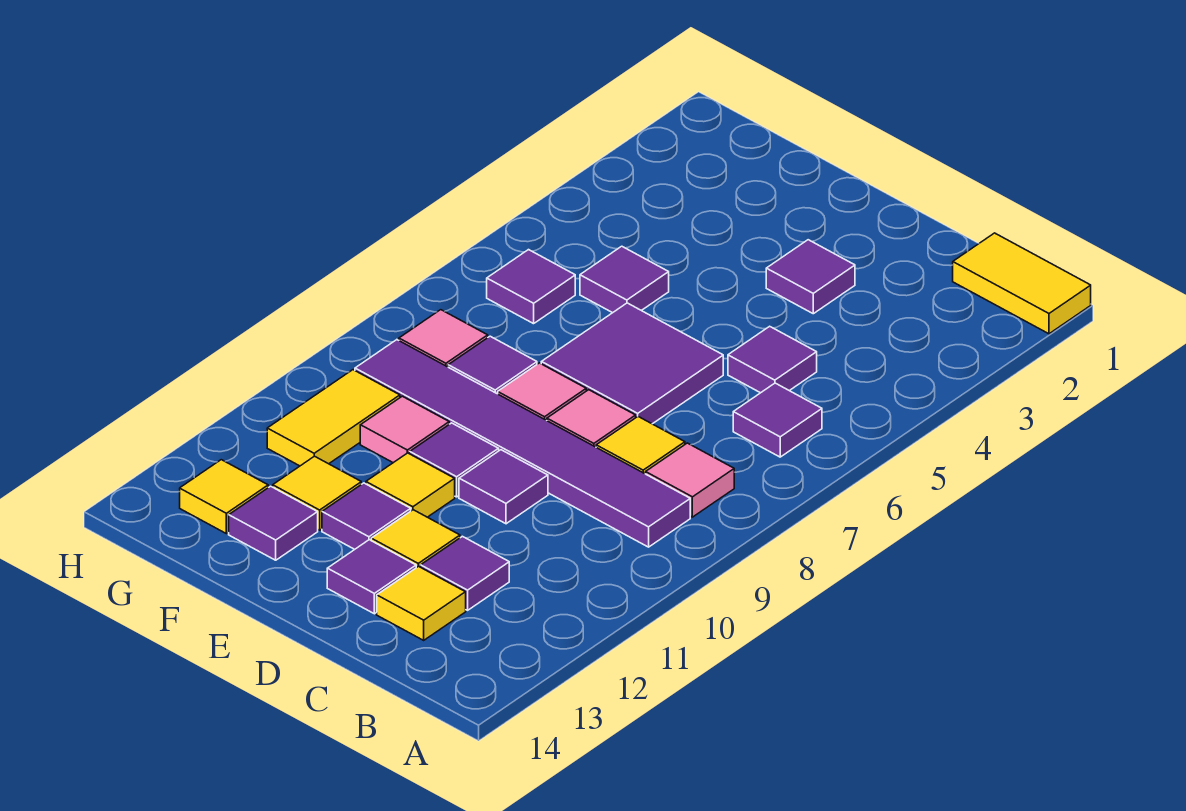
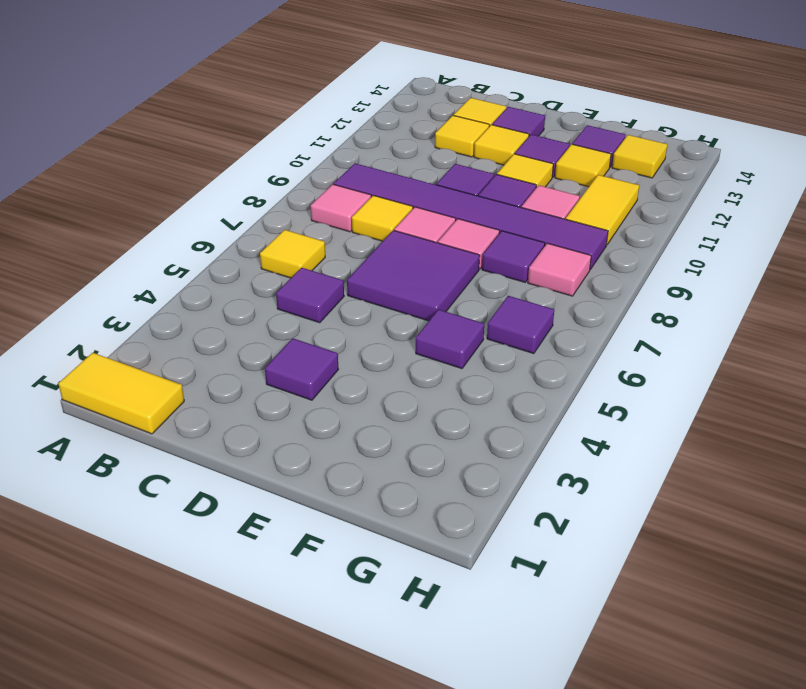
purple tile B6 level 1 -> yellow tile B6 level 1
purple tile C12 level 1 -> yellow tile C12 level 1

